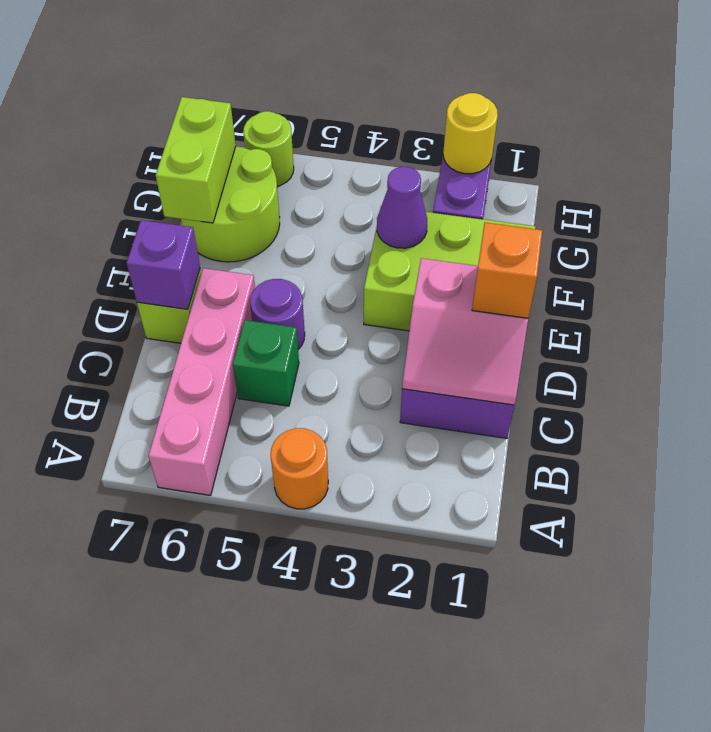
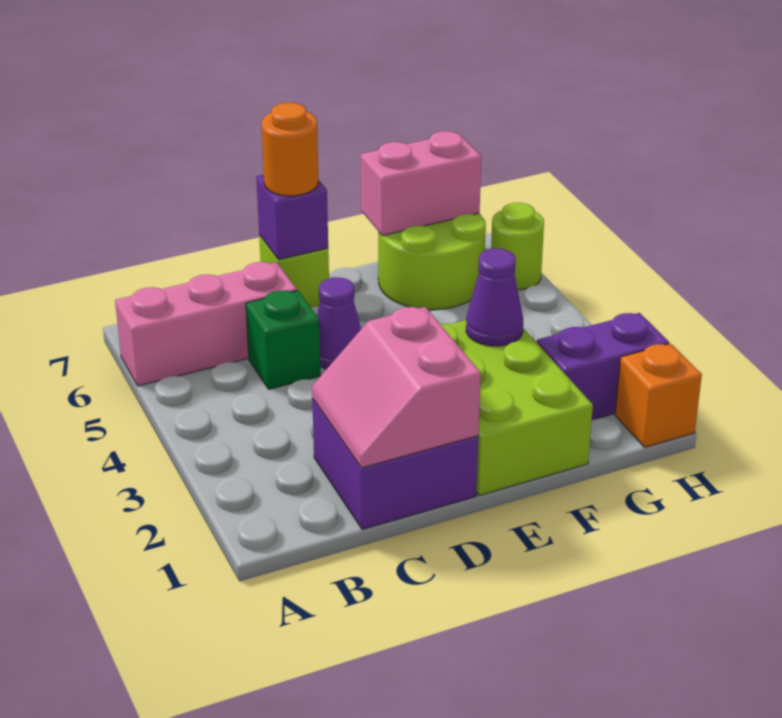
orange round brick A4 level 1 -> orange round brick D7 level 3
pink brick A6:D6 level 1 -> pink brick A6:C6 level 1
orange brick D1 level 3 -> orange brick H1 level 1
purple round brick D5 level 1 -> purple cone D5 level 1
lime brick F7:G7 level 2 -> pink brick F7:G7 level 2
yellow round brick H2 level 2 -> none

